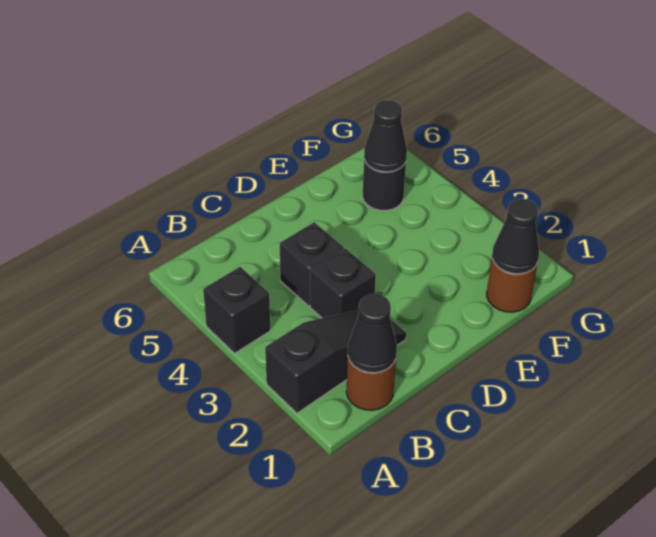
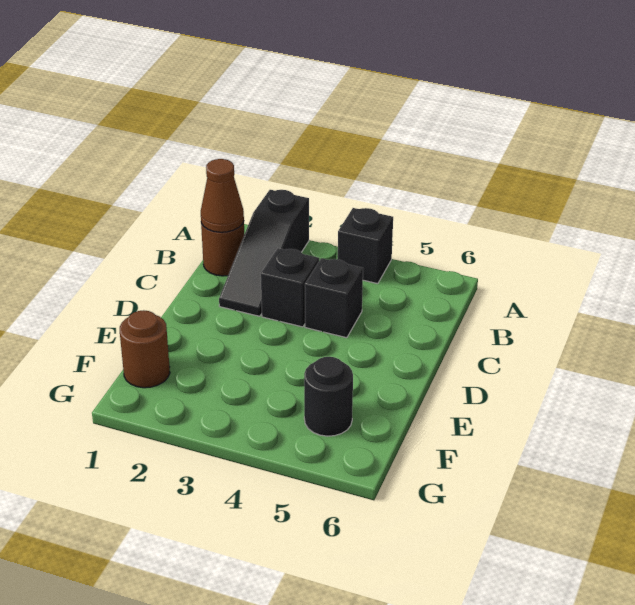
black cone B1 level 2 -> brown cone B1 level 2
black cone F1 level 2 -> none
black cone F5 level 2 -> none

